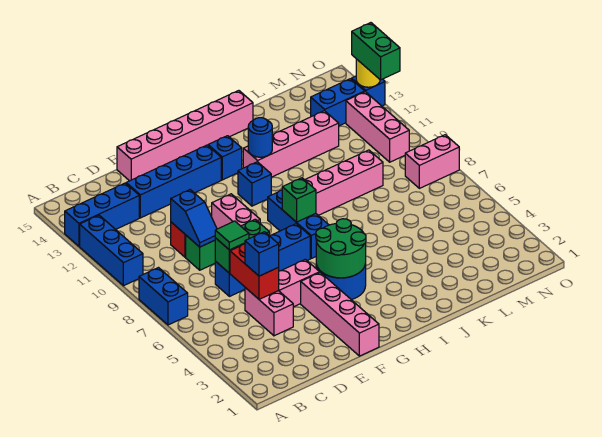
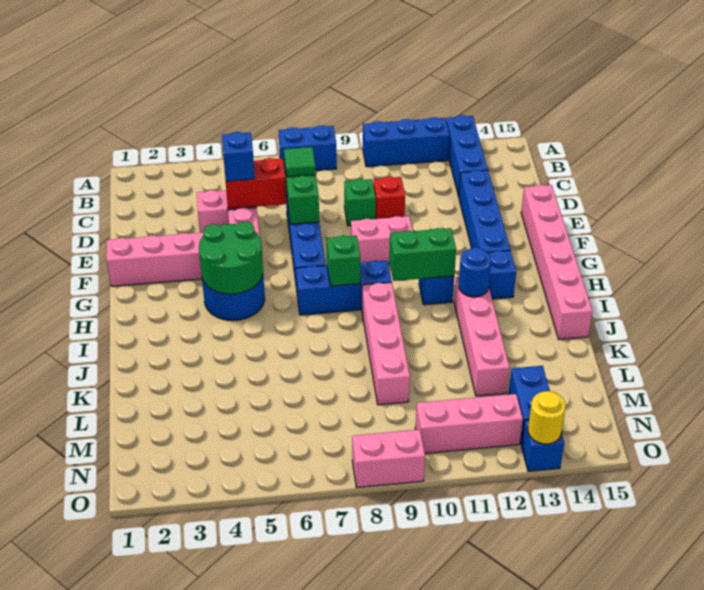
blue slope D9:D10 level 2 top 10 -> none
pink brick N8:O8 level 1 -> pink brick O8:O9 level 1
green brick O12:O13 level 3 -> green brick H10:H11 level 2

